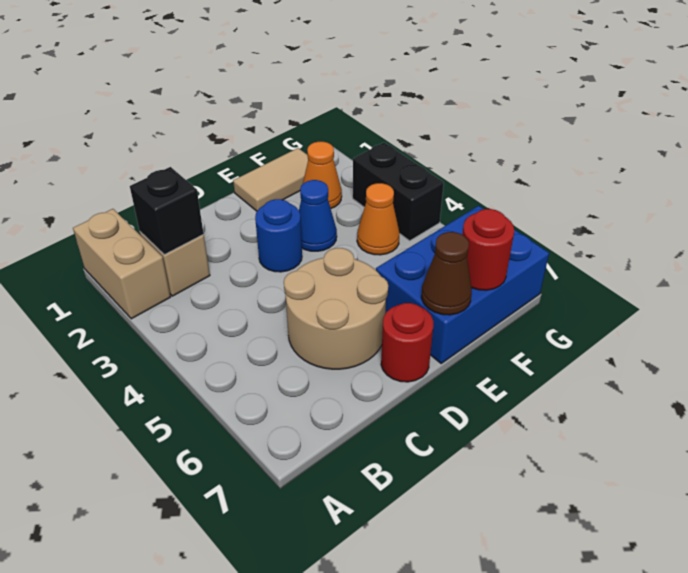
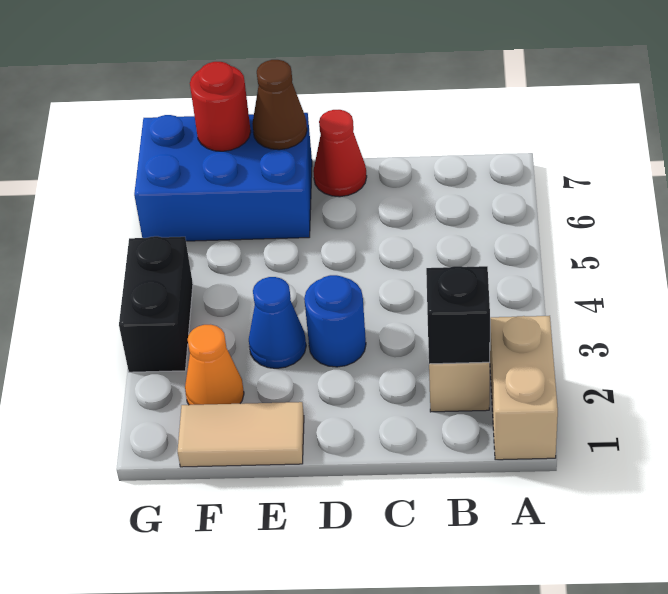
tan round brick C5:D6 level 1 -> none
red round brick D7 level 1 -> red cone D7 level 1
orange cone F4 level 1 -> none

